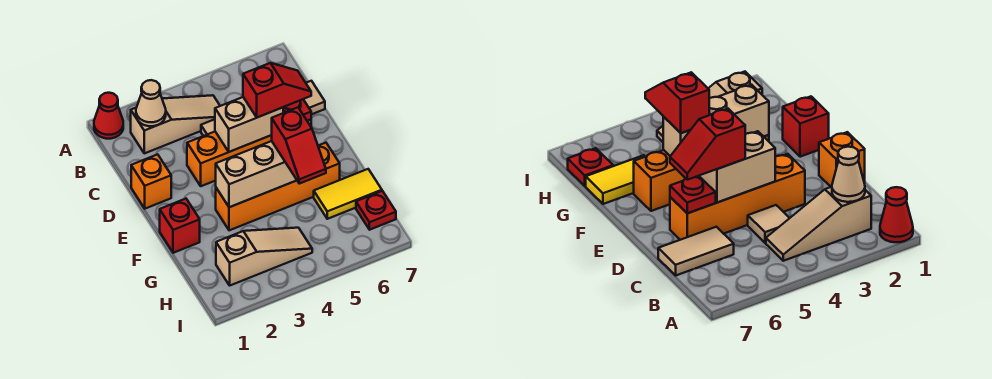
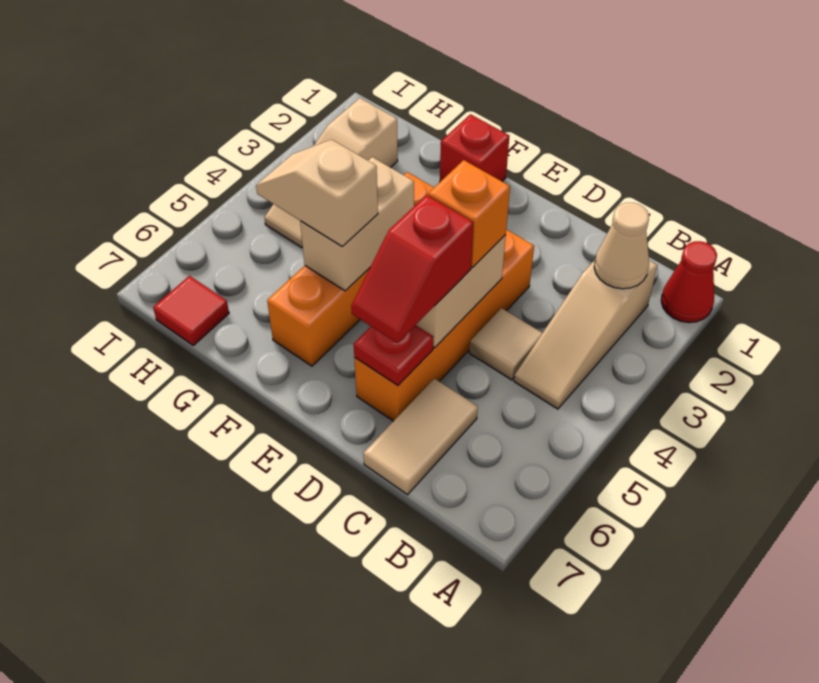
orange brick D1 level 1 -> orange brick D4 level 3
tan brick F3:F5 level 2 -> tan brick F4:F5 level 2
red slope F5:G5 level 3 top F -> tan slope F5:G5 level 3 top F
yellow tile G6:G7 level 1 -> none
red plate H7 level 1 -> red tile H7 level 1

